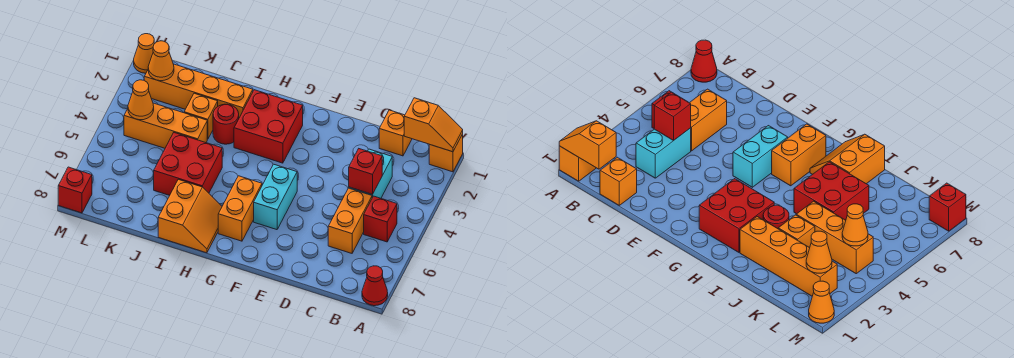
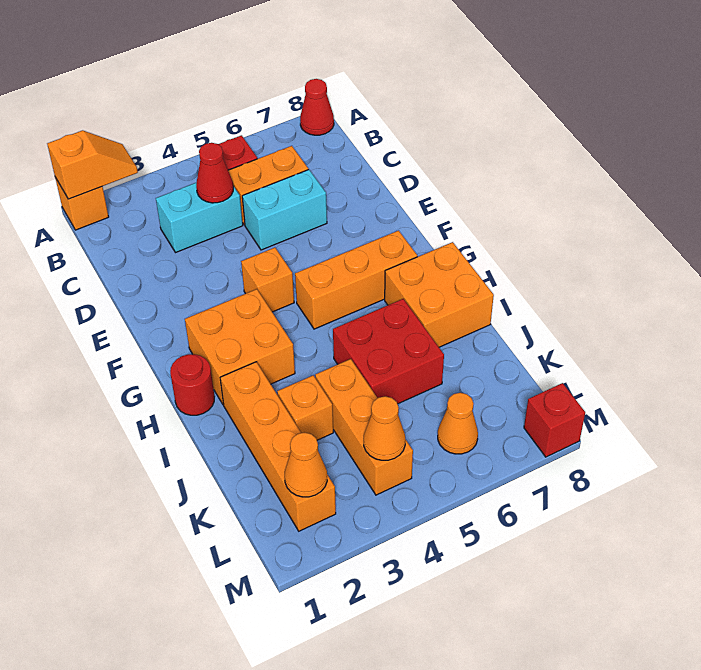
orange slope A1:B1 level 2 top B -> orange slope A1:A2 level 2 top 1
orange brick C1 level 1 -> orange brick F4 level 1
red brick C4 level 2 -> red cone C4 level 2
cyan brick F5:F6 level 1 -> cyan brick D5:D6 level 1
red brick G2:H3 level 1 -> orange brick G2:H3 level 1
orange brick G6:G7 level 1 -> orange brick G5:G7 level 1
orange slope H7:I8 level 1 top I -> orange brick H7:I8 level 1
red round brick I3 level 1 -> red round brick H1 level 1
orange cone M1 level 1 -> orange cone L6 level 1

